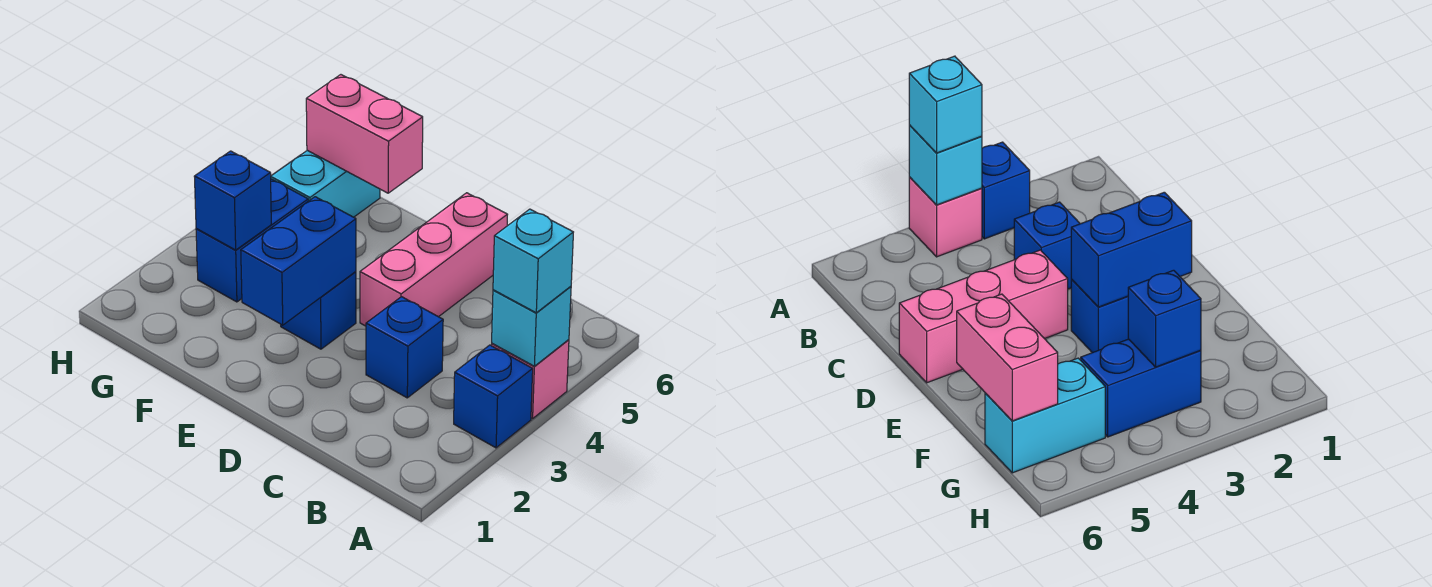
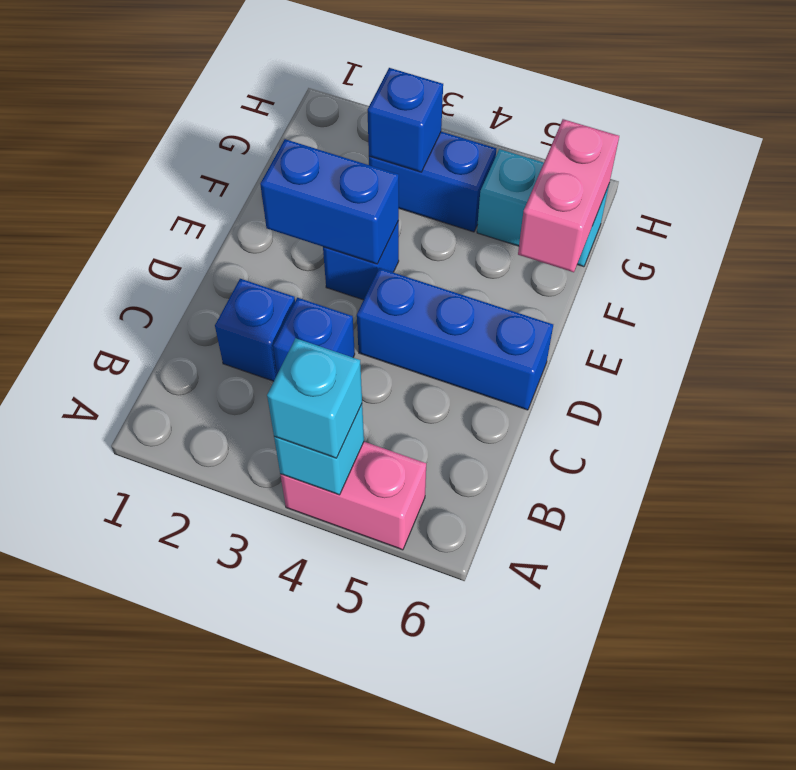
blue brick A3 level 1 -> blue brick C2 level 1
pink brick A4 level 1 -> pink brick A4:A5 level 1
pink brick D4:D6 level 1 -> blue brick D4:D6 level 1

